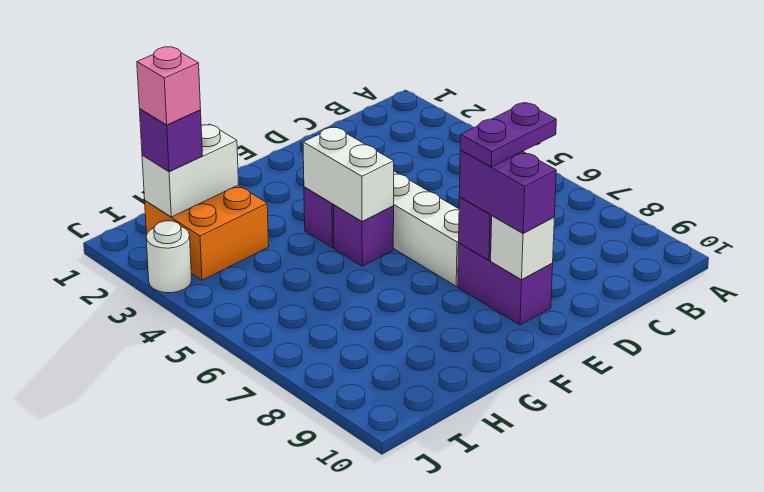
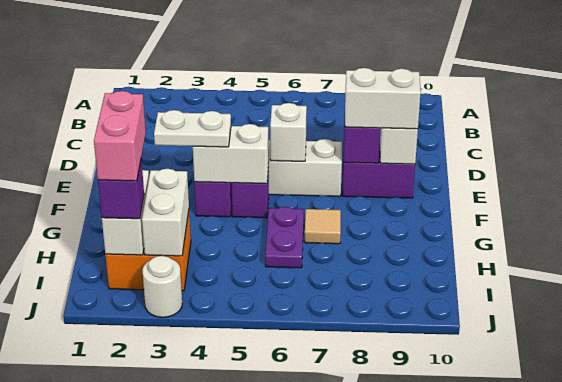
purple plate D8:E8 level 4 -> purple plate G6:H6 level 1
none -> white brick E6 level 2
purple brick E8:E9 level 3 -> white brick E8:E9 level 3
none -> white plate F3:F4 level 3
none -> tan tile G7 level 1
none -> white brick H3:I3 level 2
pink brick I2 level 4 -> pink brick H2:I2 level 4

